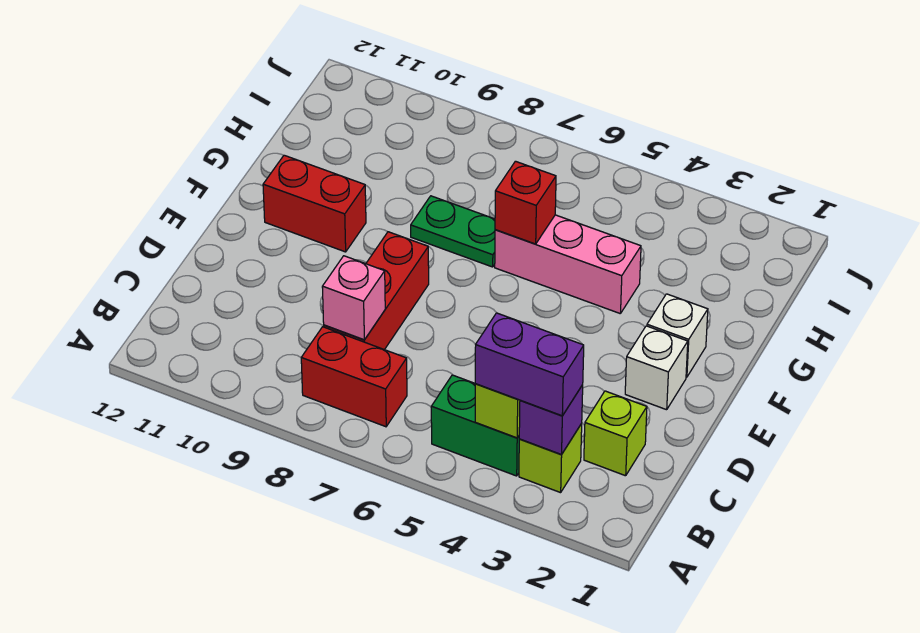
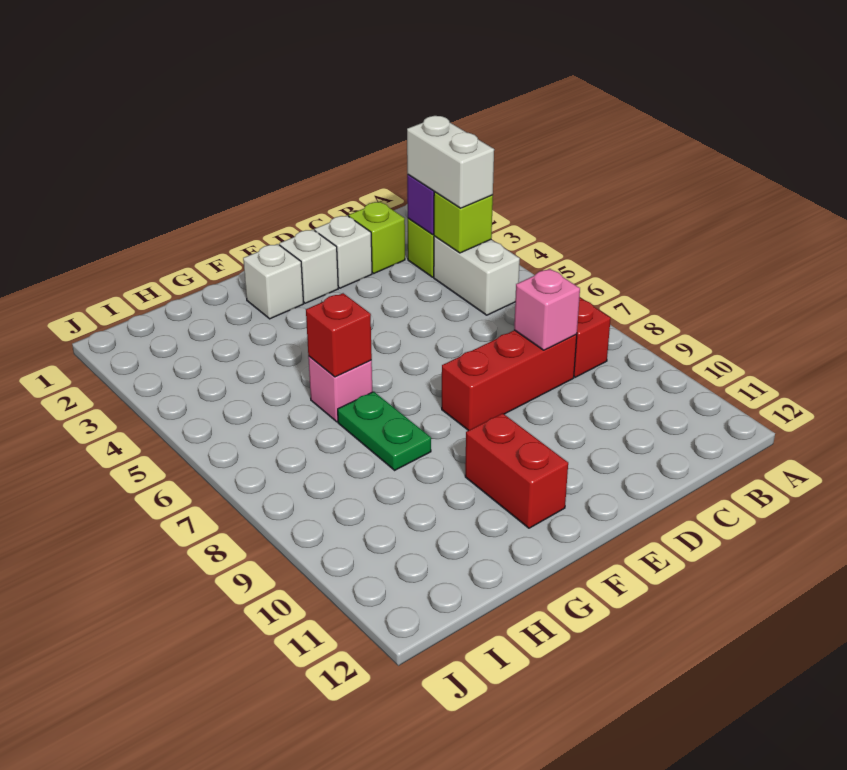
purple brick B3:B4 level 3 -> white brick B3:B4 level 3
green brick B4:B5 level 1 -> white brick B4:B5 level 1
none -> white brick D2 level 1
pink brick G4:G6 level 1 -> pink brick G6 level 1

